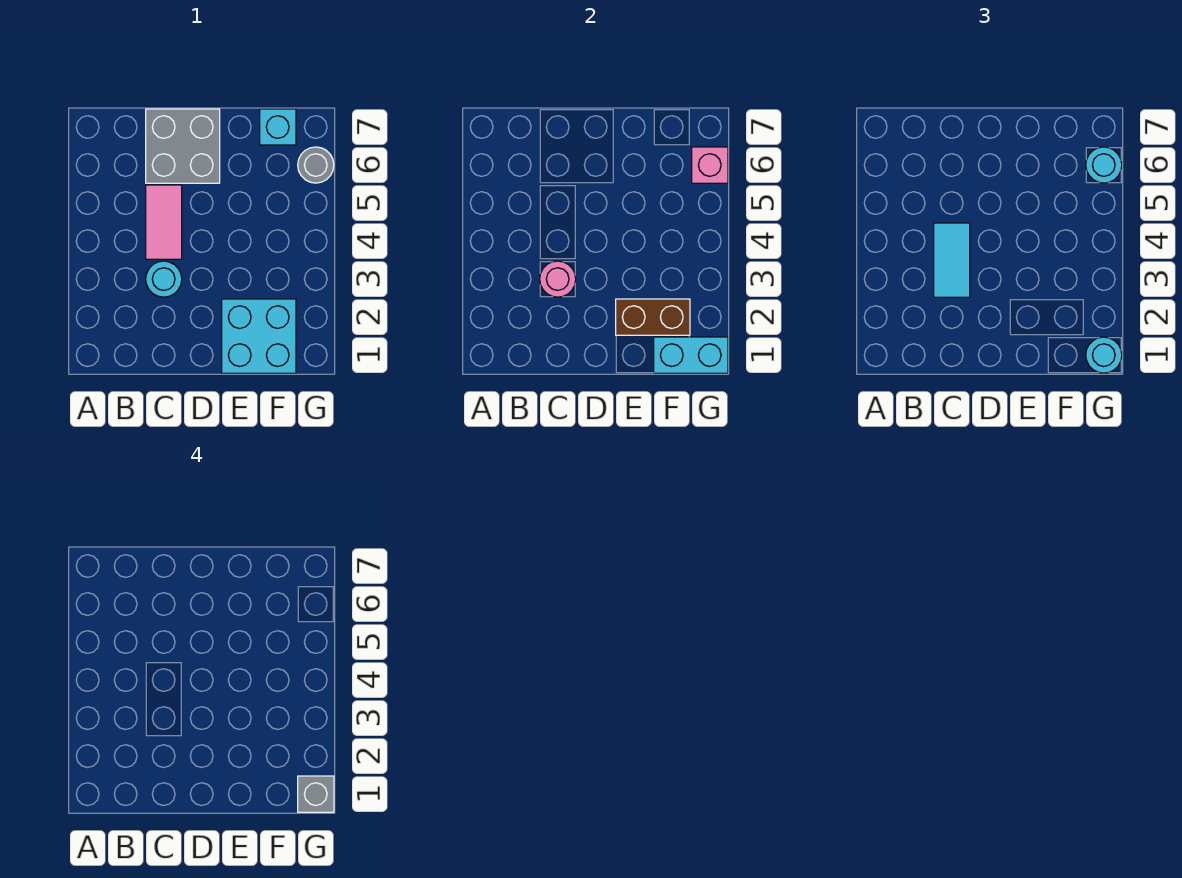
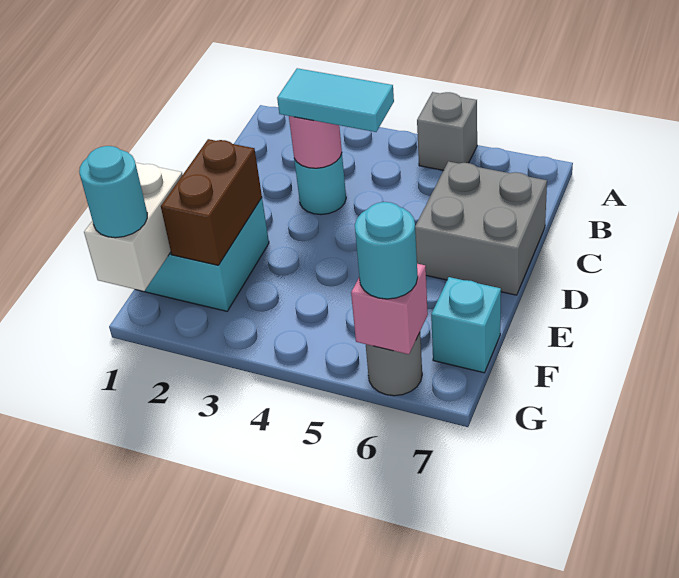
pink tile C4:C5 level 1 -> none
cyan brick F1:G1 level 2 -> white brick F1:G1 level 2
grey brick G1 level 4 -> grey brick A5 level 1

